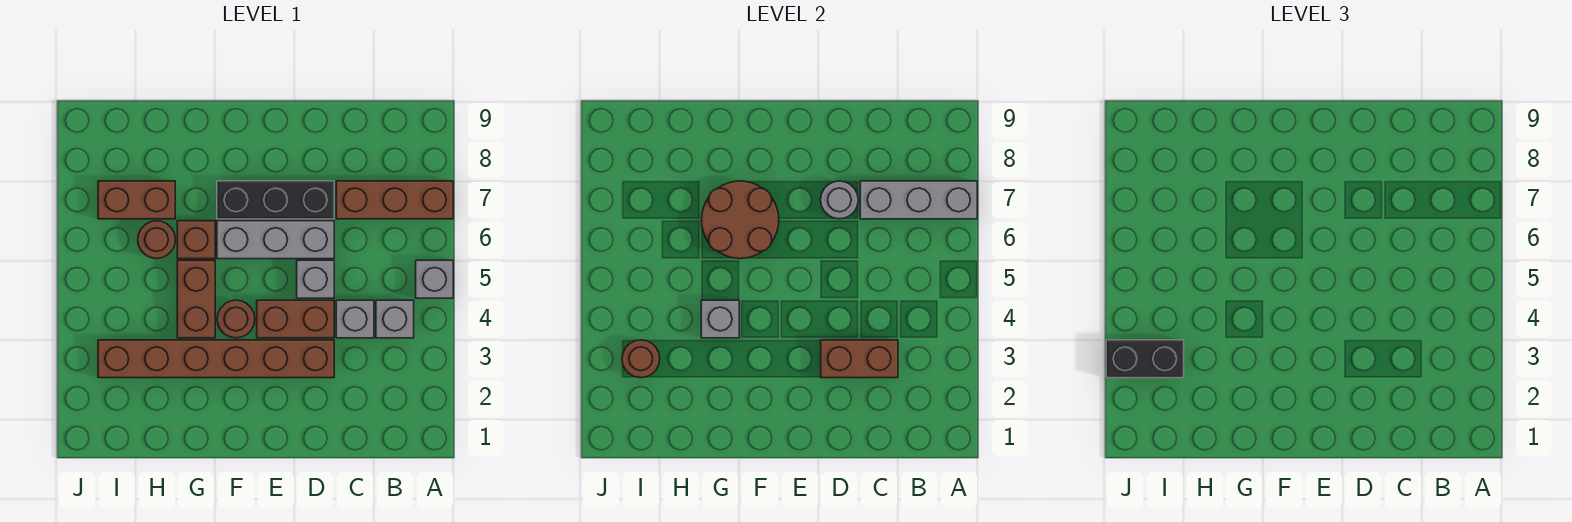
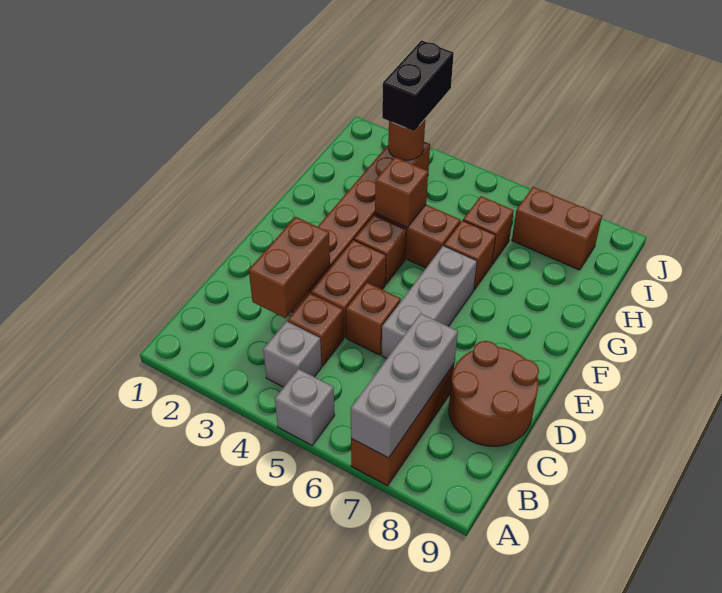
grey brick C4 level 1 -> brown brick C4 level 1
grey brick D5 level 1 -> brown brick D5 level 1
black brick D7:F7 level 1 -> none
grey round brick D7 level 2 -> none
brown round brick F4 level 1 -> brown brick F4 level 1
brown round brick F6:G7 level 2 -> brown round brick C8:D9 level 1
grey brick G4 level 2 -> brown brick G4 level 2
brown round brick H6 level 1 -> brown brick H6 level 1
brown brick H7:I7 level 1 -> brown brick I7:I8 level 1

